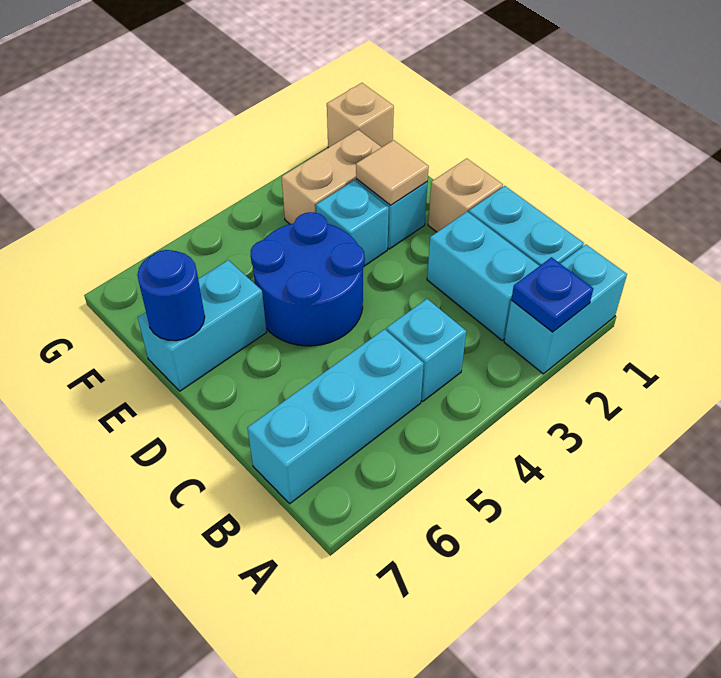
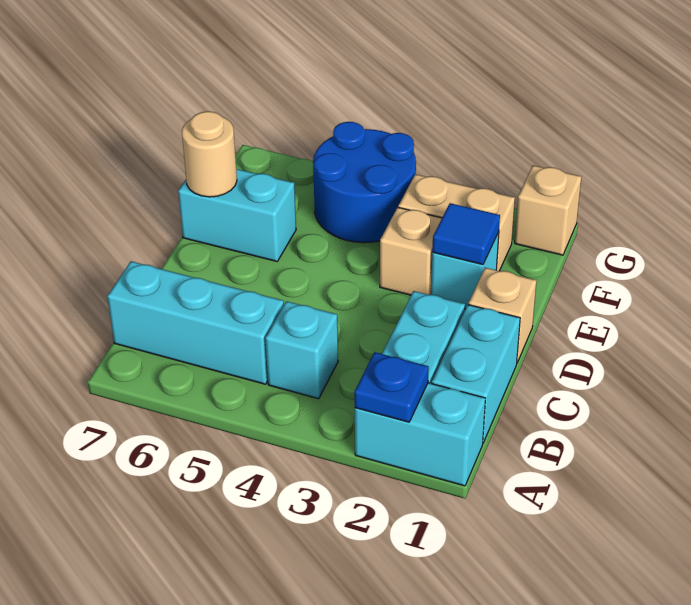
blue round brick D4:E5 level 1 -> blue round brick F4:G5 level 1
tan tile E2 level 2 -> blue tile E2 level 2
cyan brick E3 level 1 -> tan brick E3 level 1
blue round brick E7 level 2 -> tan round brick E7 level 2

